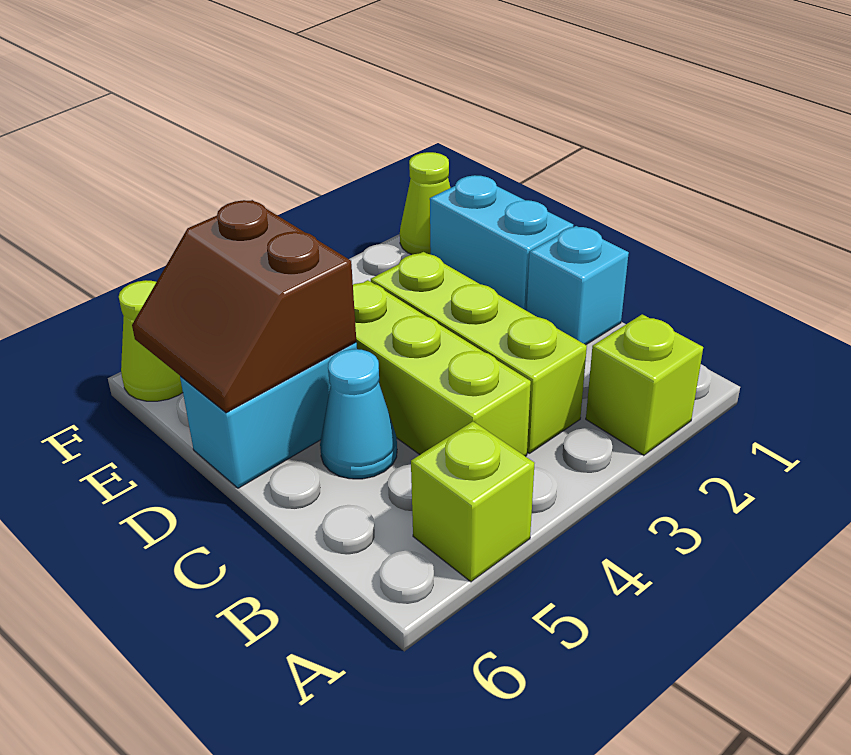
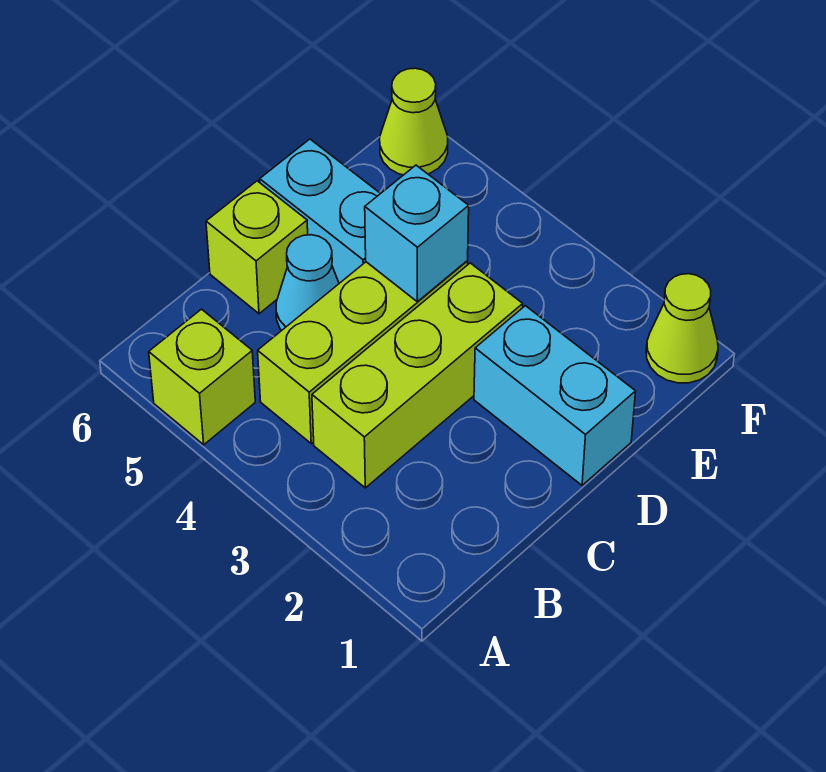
lime brick A2 level 1 -> lime brick C6 level 1
cyan brick C1 level 1 -> cyan brick D4 level 2
cyan brick D1:E1 level 1 -> cyan brick D1:D2 level 1
brown slope D5:E6 level 2 top 5 -> none

